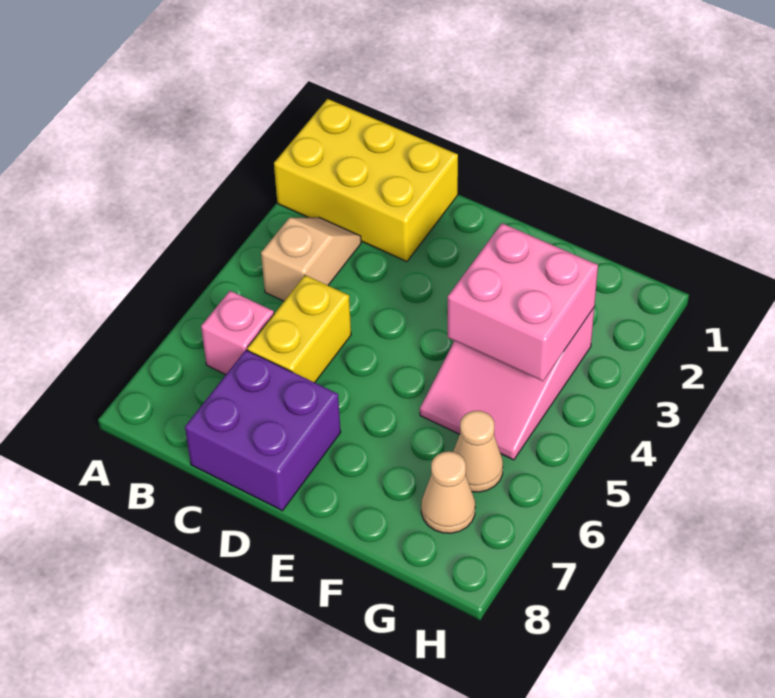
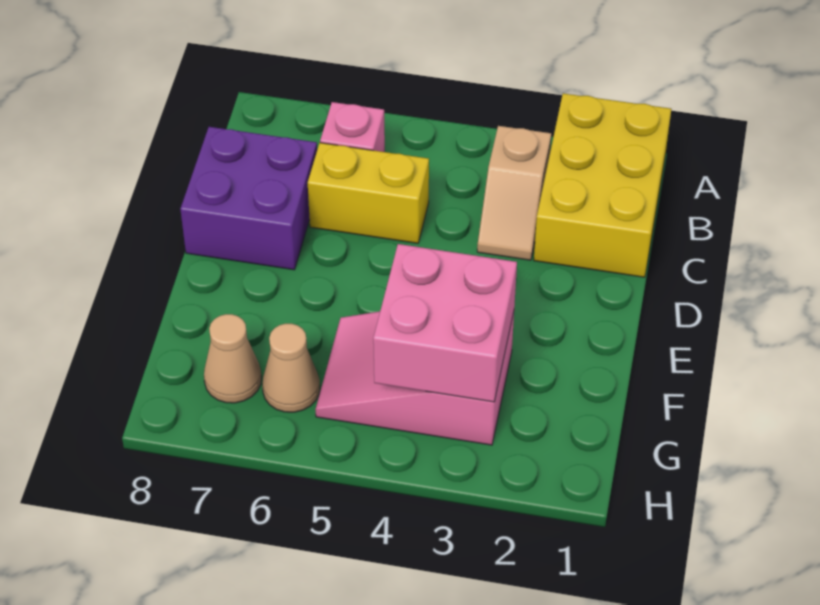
tan slope B3:B4 level 1 top 4 -> tan slope B3:C3 level 1 top B

